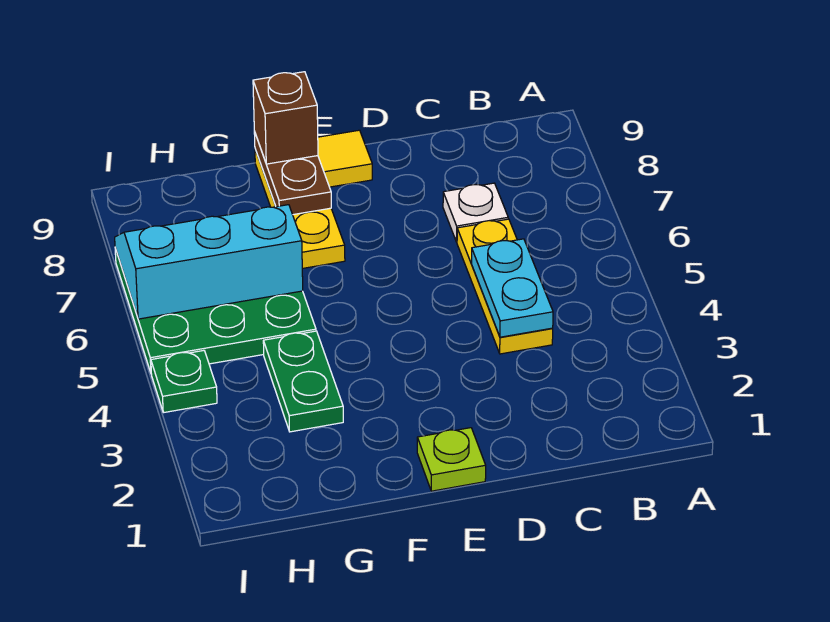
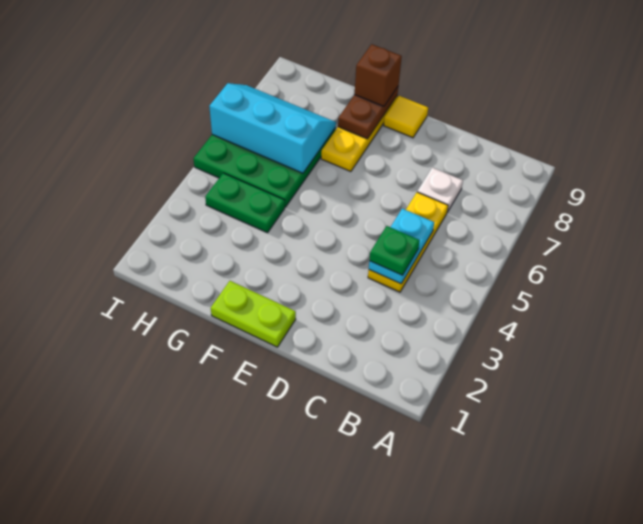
lime plate E1 level 1 -> lime plate E1:F1 level 1
green plate G3:G4 level 1 -> green plate G4:H4 level 1
green plate I4 level 1 -> green plate C4 level 3

